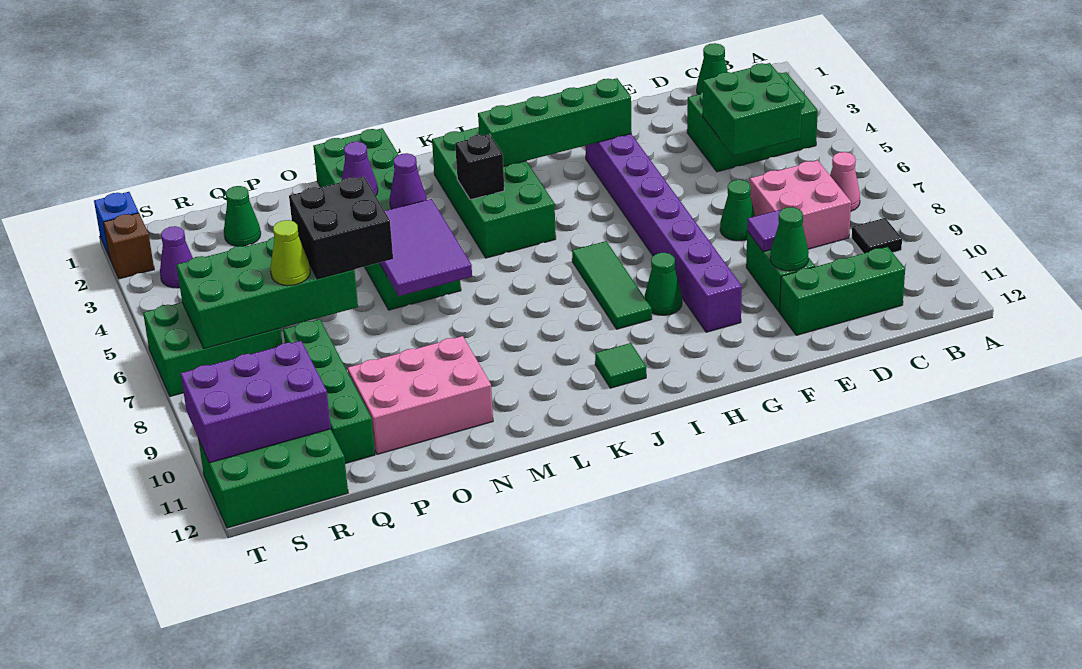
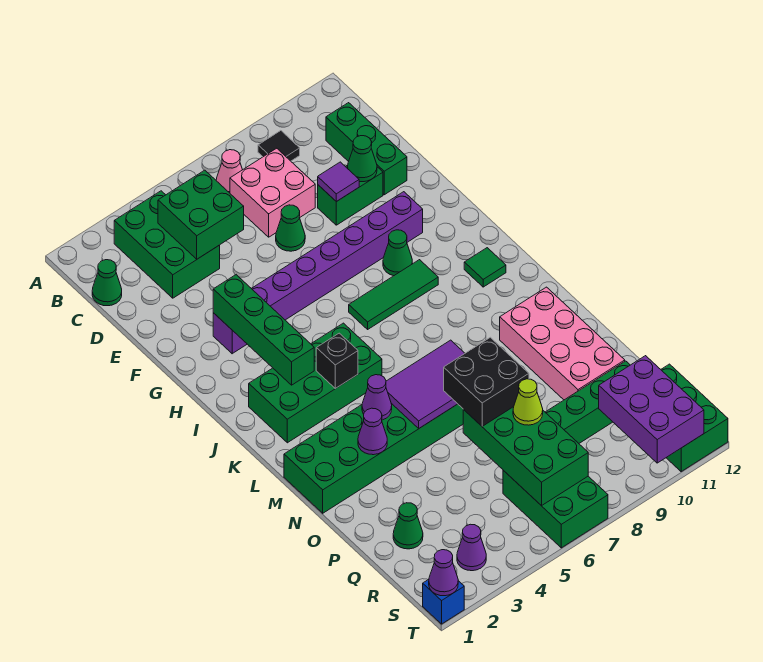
pink brick N10:P11 level 1 -> pink brick M10:P11 level 1
none -> purple cone T1 level 2
brown brick T2 level 1 -> none

